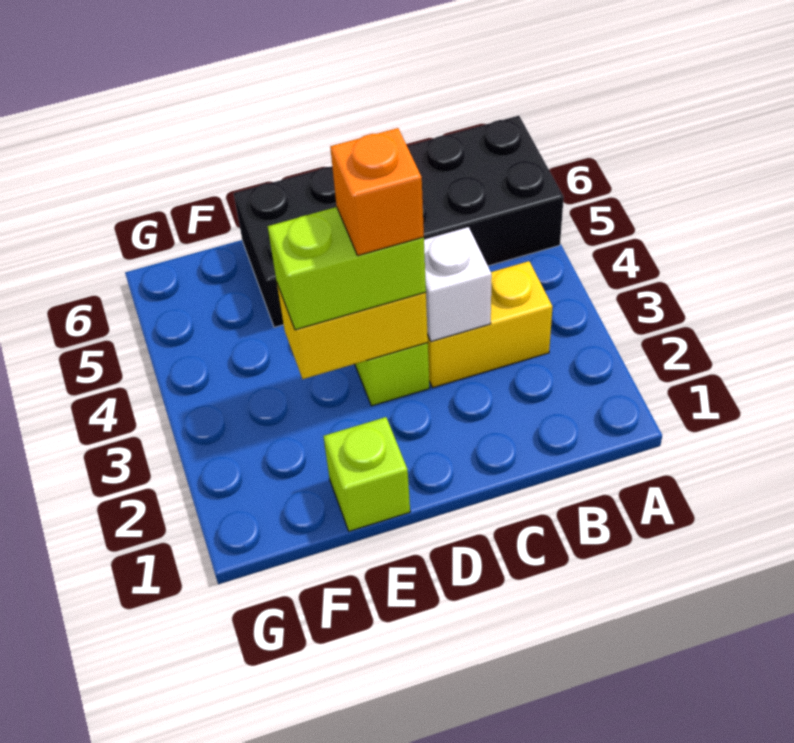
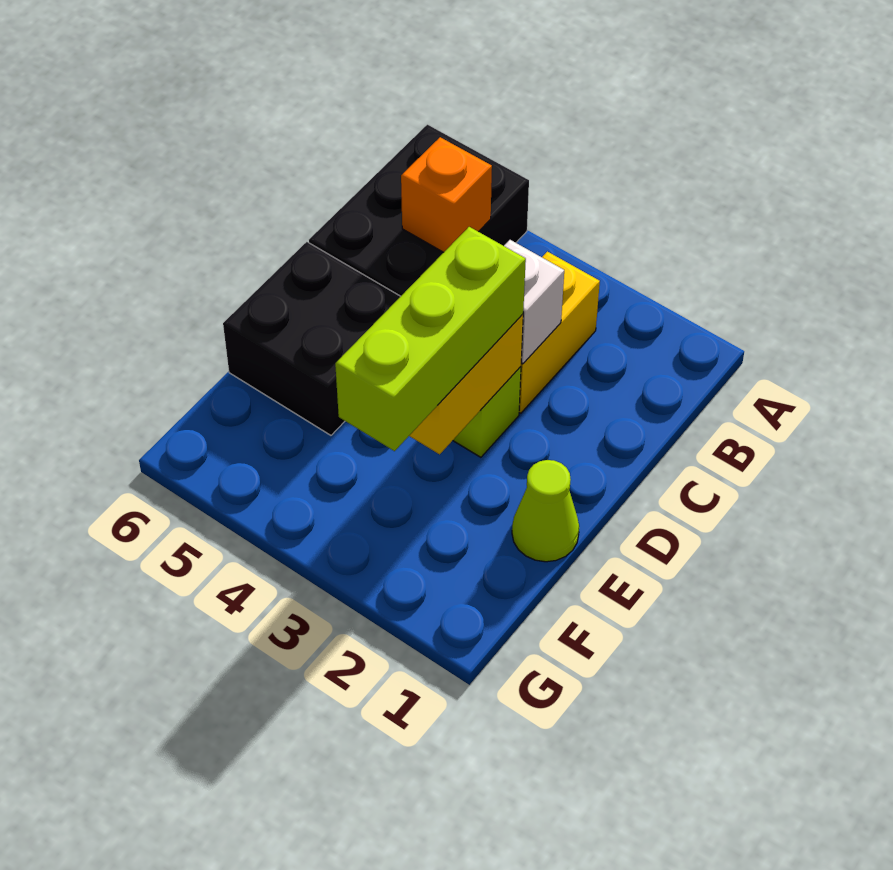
lime brick D3:E3 level 3 -> lime brick D3:F3 level 3
orange brick D3 level 4 -> orange brick B5 level 2
lime brick E1 level 1 -> lime cone E1 level 1

